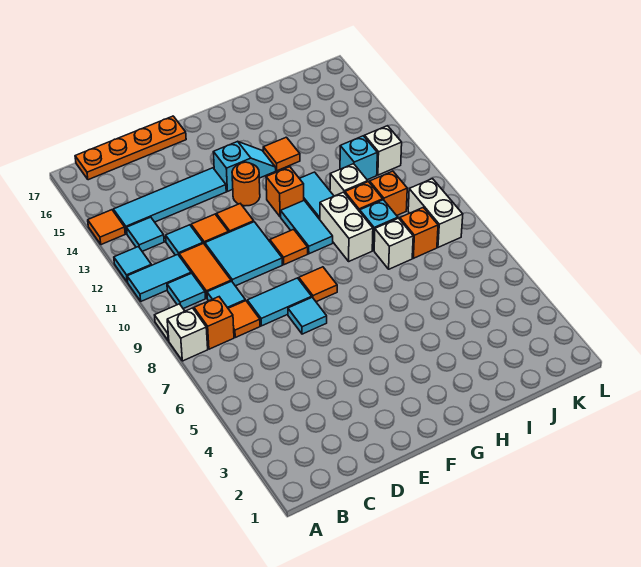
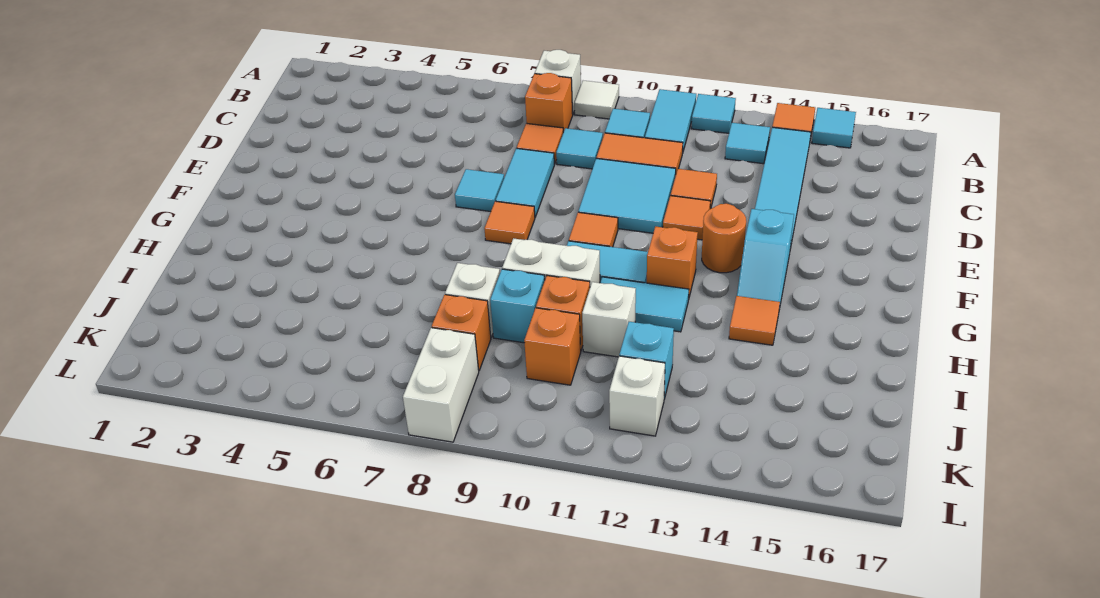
orange plate B17:E17 level 1 -> none
cyan tile C12 level 1 -> cyan tile A15 level 1
white brick K8:K9 level 1 -> white brick K8:L8 level 1

